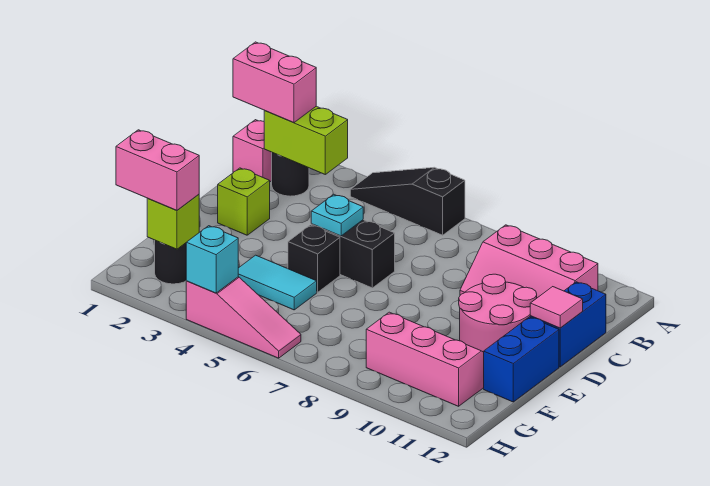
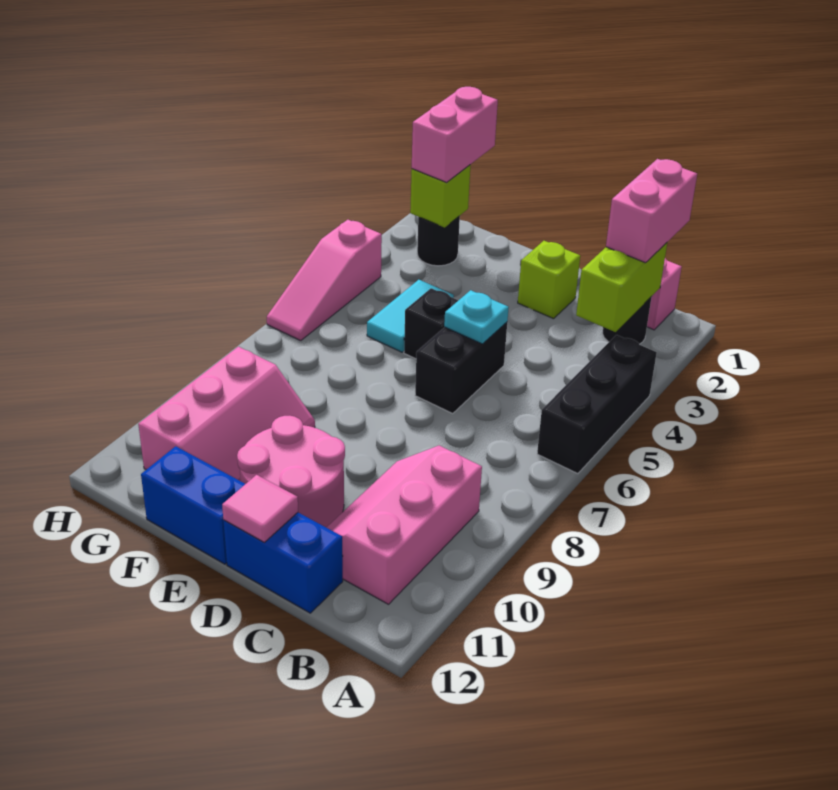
black slope A4:A6 level 1 top 6 -> black brick A4:A6 level 1
cyan brick H4 level 2 -> none

